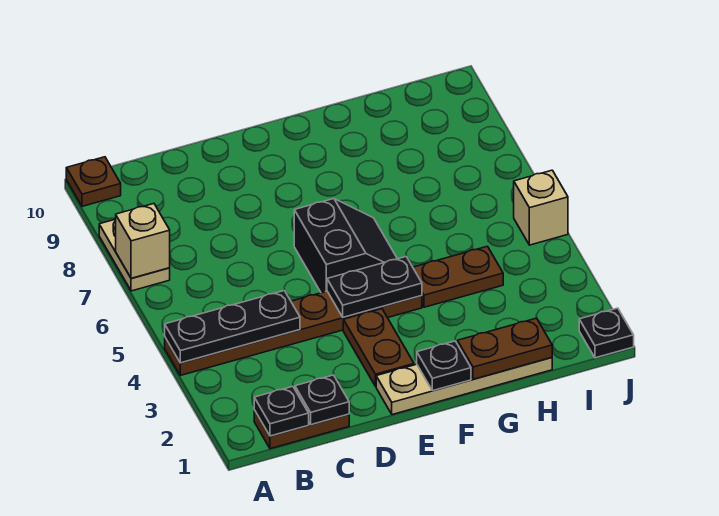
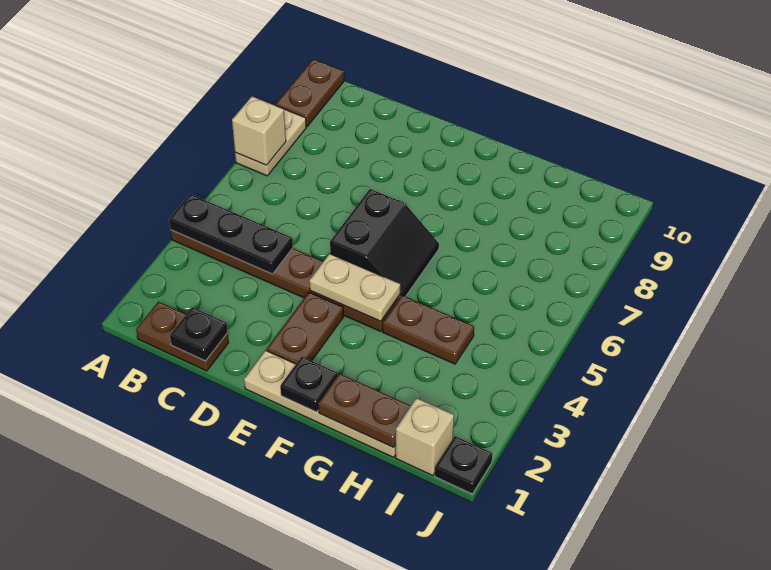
brown plate A10 level 1 -> brown plate A9:A10 level 1
black plate B1 level 2 -> none
black plate E4:F4 level 2 -> tan plate E4:F4 level 2
tan brick J5 level 1 -> tan brick I1 level 1

